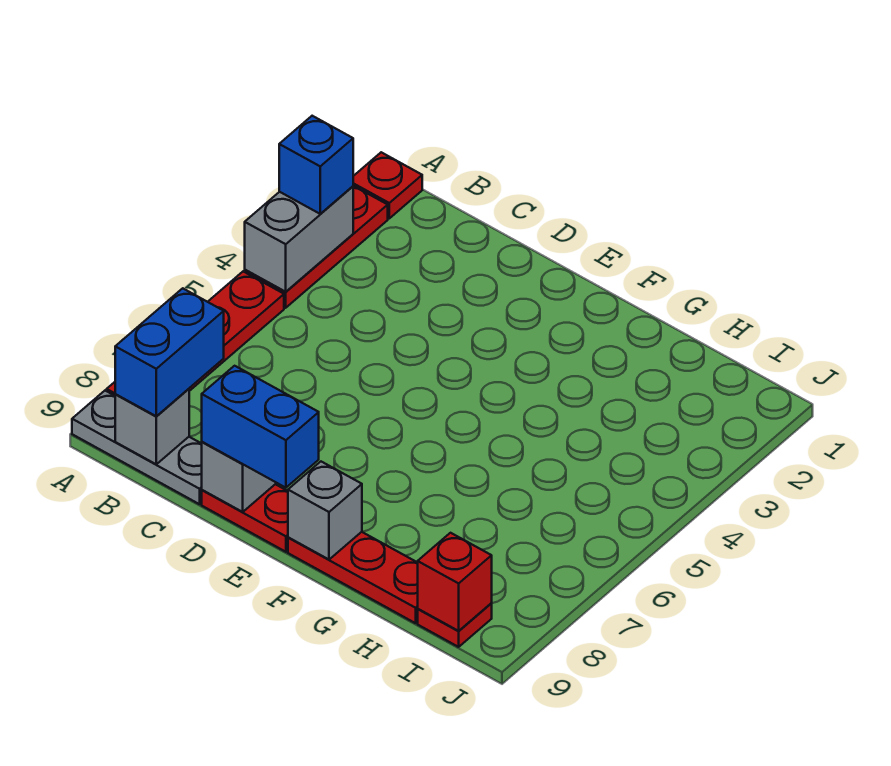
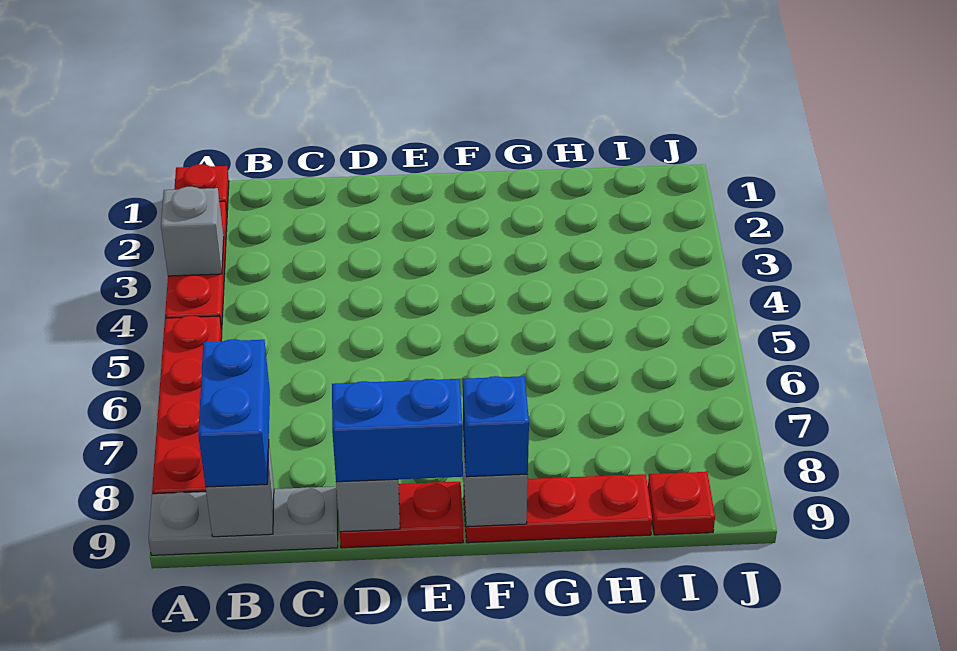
grey brick A3:A4 level 2 -> grey brick A3 level 2
blue brick A3 level 3 -> blue brick F9 level 3
red brick I9 level 2 -> none

